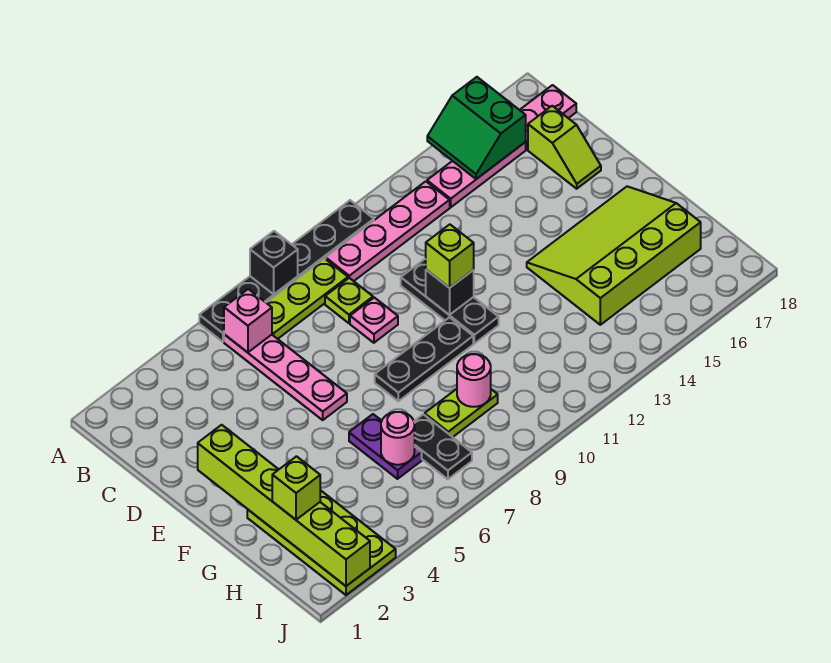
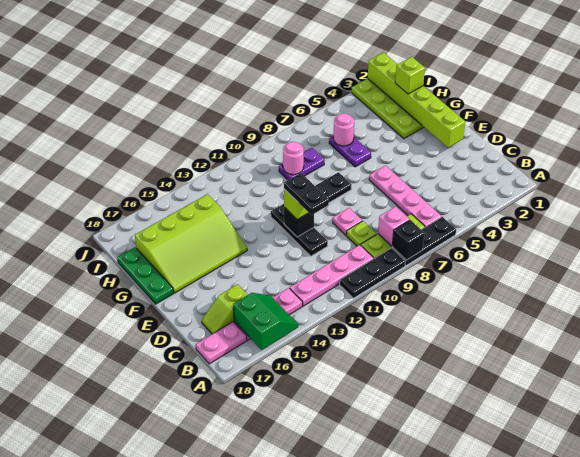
pink brick B6 level 2 -> pink brick B8 level 2
lime slope C17:D17 level 1 top C -> lime slope C16:C17 level 1 top 16
none -> green plate F18:H18 level 1
black plate H7:I7 level 1 -> black plate D11:E11 level 4
lime plate H8:H9 level 1 -> purple plate H8:H9 level 1

